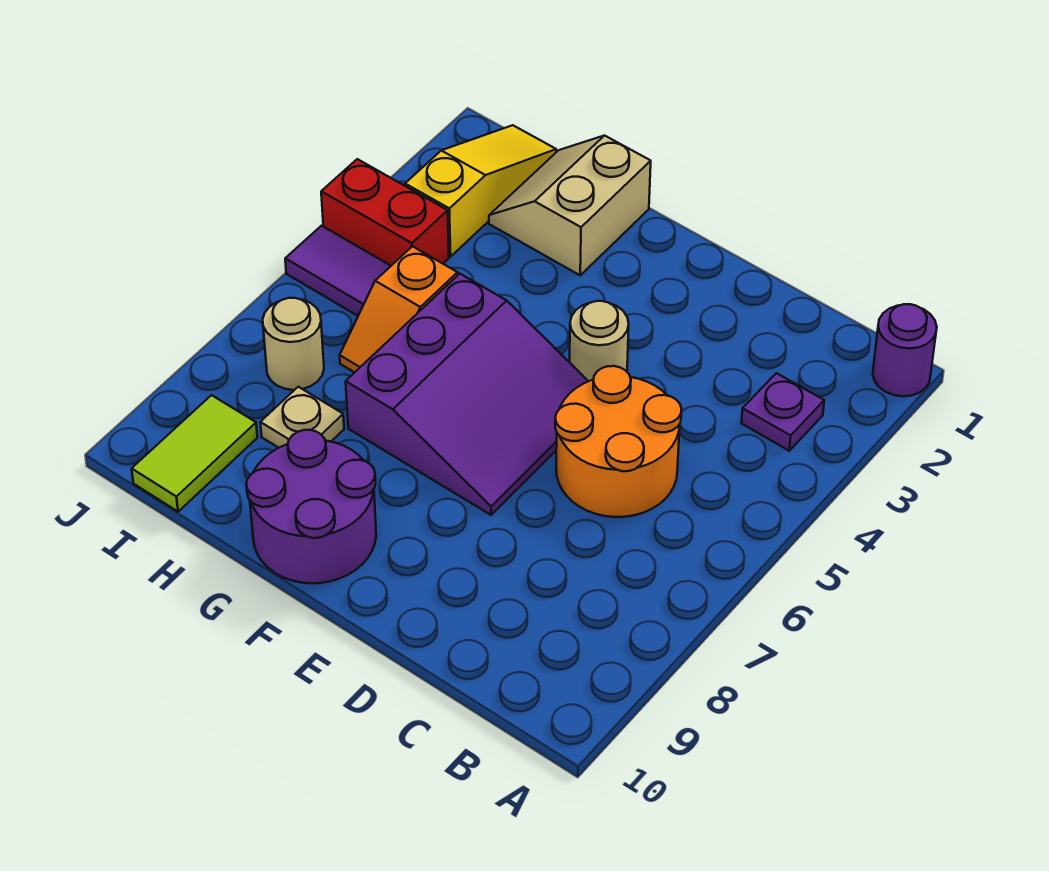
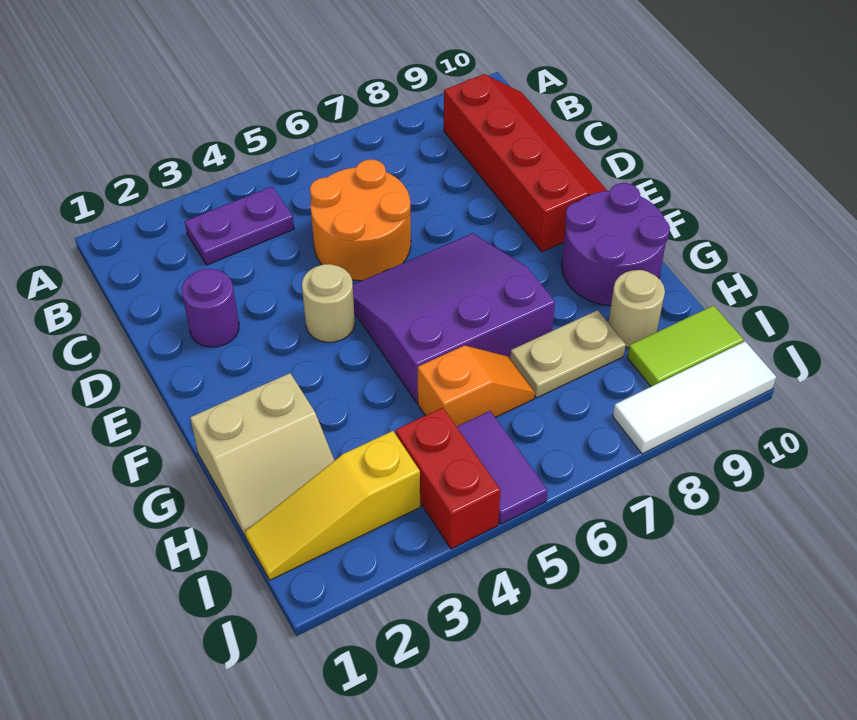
purple round brick A1 level 1 -> purple round brick D2 level 1
purple plate B3 level 1 -> purple plate B3:B4 level 1
none -> red slope B9:E10 level 1 top 9
tan plate H8 level 1 -> tan plate H7:H8 level 1
tan round brick I7 level 1 -> tan round brick H9 level 1
none -> white tile J8:J10 level 1

